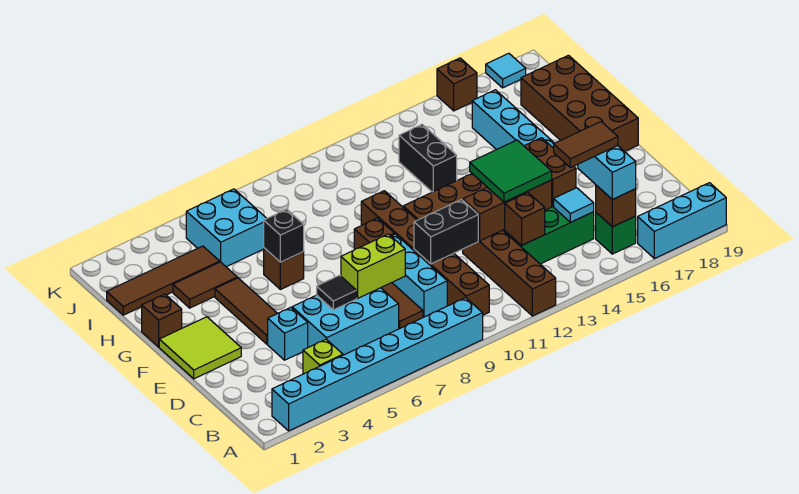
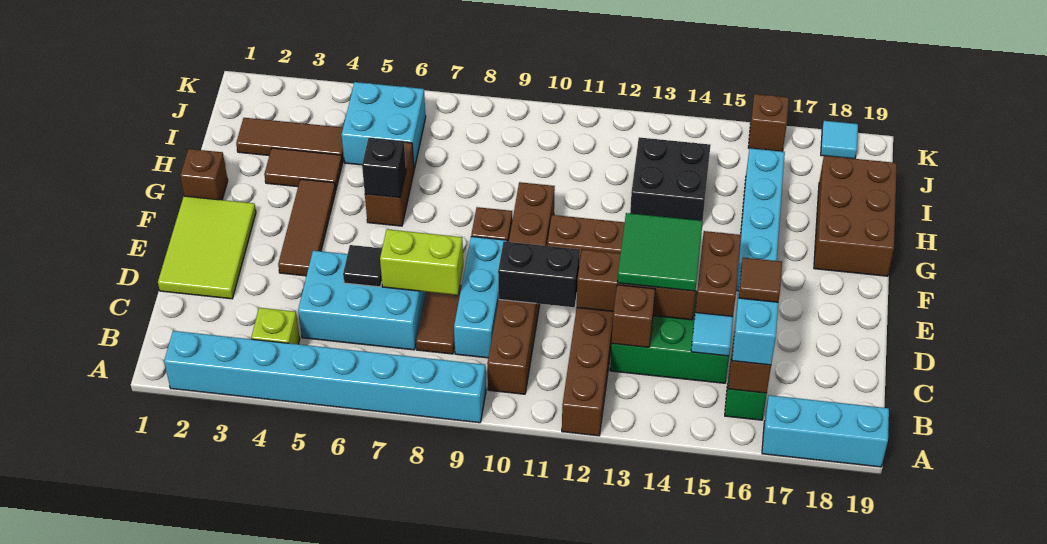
brown tile C15:C16 level 4 -> brown tile C16 level 4
cyan brick D4 level 1 -> none
lime tile E1:F2 level 1 -> lime tile D1:F2 level 1
brown brick F18:I19 level 1 -> brown brick G18:I19 level 1
brown brick G6 level 1 -> brown brick G6:H6 level 1
black brick H13:I13 level 1 -> black brick H13:I14 level 1
brown tile I1:I4 level 1 -> brown tile I2:I4 level 1

